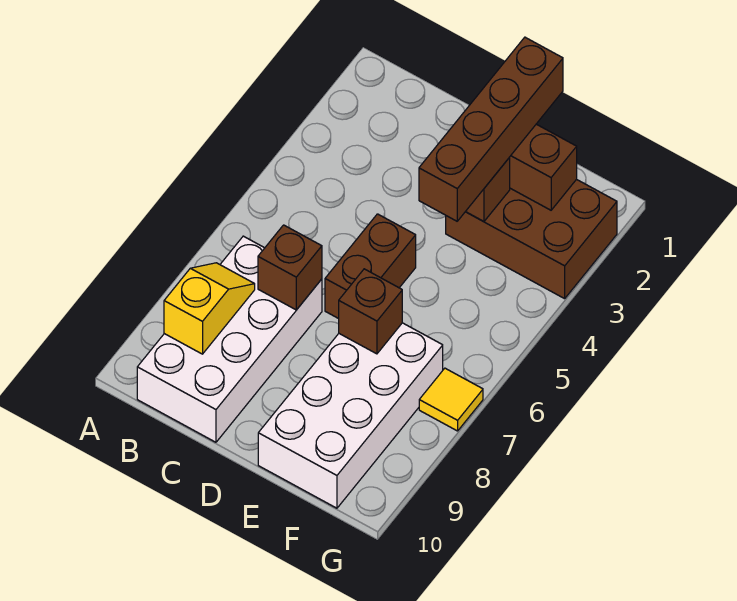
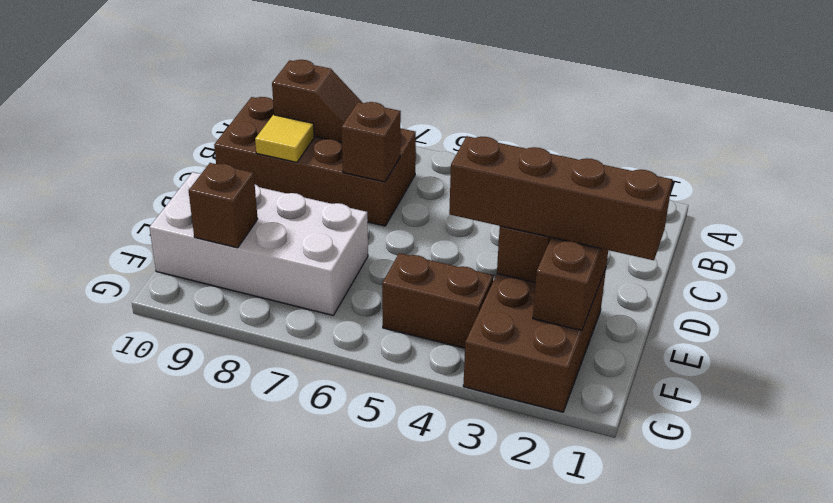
white brick B7:C10 level 1 -> brown brick B7:C10 level 1
yellow slope B8:B9 level 2 top 9 -> brown slope B8:B9 level 2 top 9
brown brick D5:D6 level 1 -> brown brick F4:F5 level 1
brown brick E7 level 2 -> brown brick F9 level 2
yellow tile G7 level 1 -> yellow tile C9 level 2

